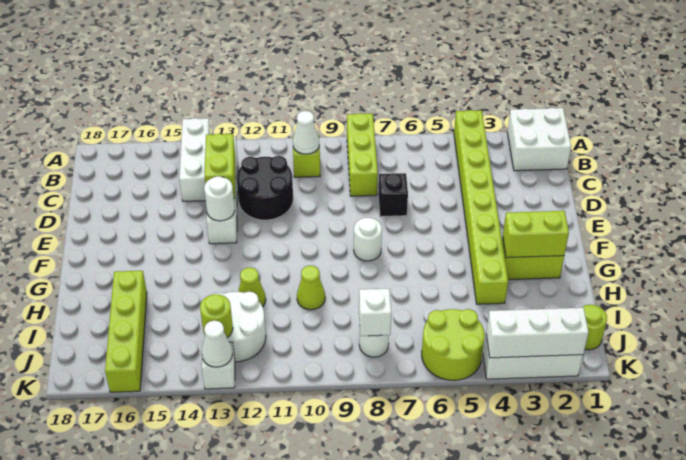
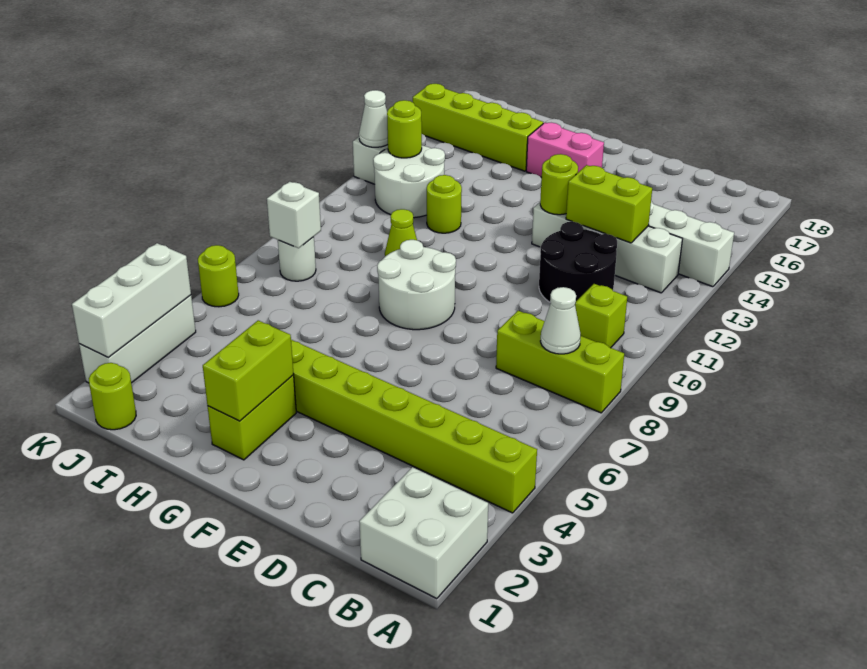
white cone B10 level 2 -> white cone B8 level 2
black brick D7 level 1 -> none
white round brick E13 level 2 -> lime round brick E13 level 2
white round brick F8 level 1 -> white round brick F8:G9 level 1
none -> pink brick F16:G16 level 1
lime cone H12 level 1 -> lime round brick H12 level 1
lime round brick J5:K6 level 1 -> lime round brick K6 level 1

